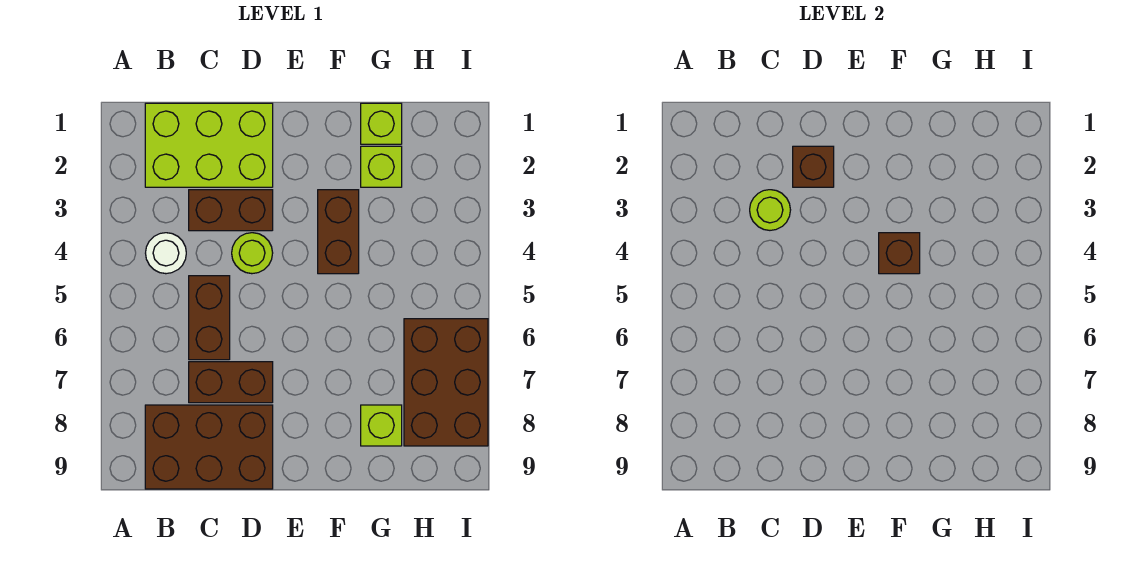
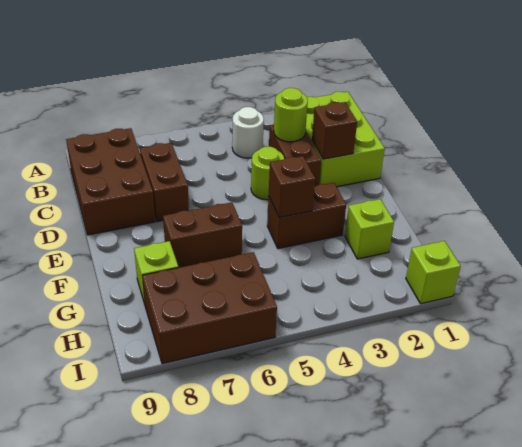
brown brick C5:C6 level 1 -> brown brick F6:F7 level 1
lime brick G1 level 1 -> lime brick I1 level 1

